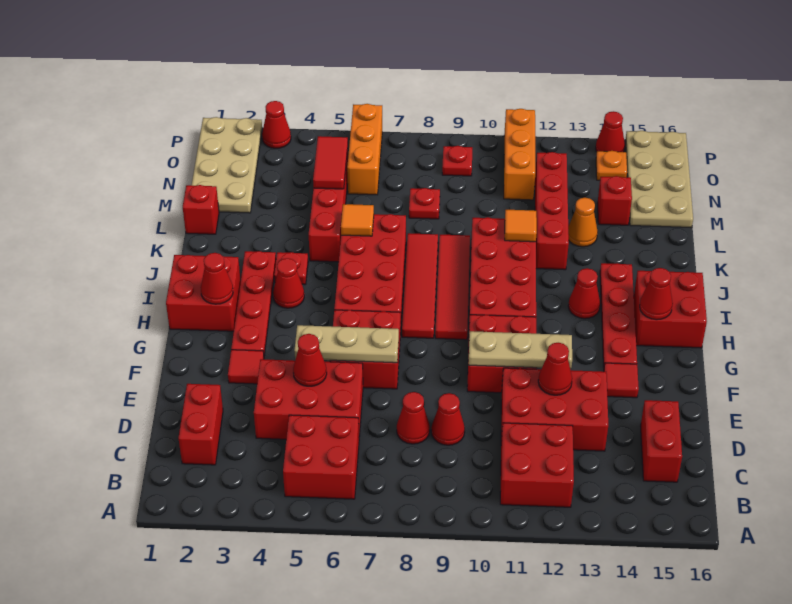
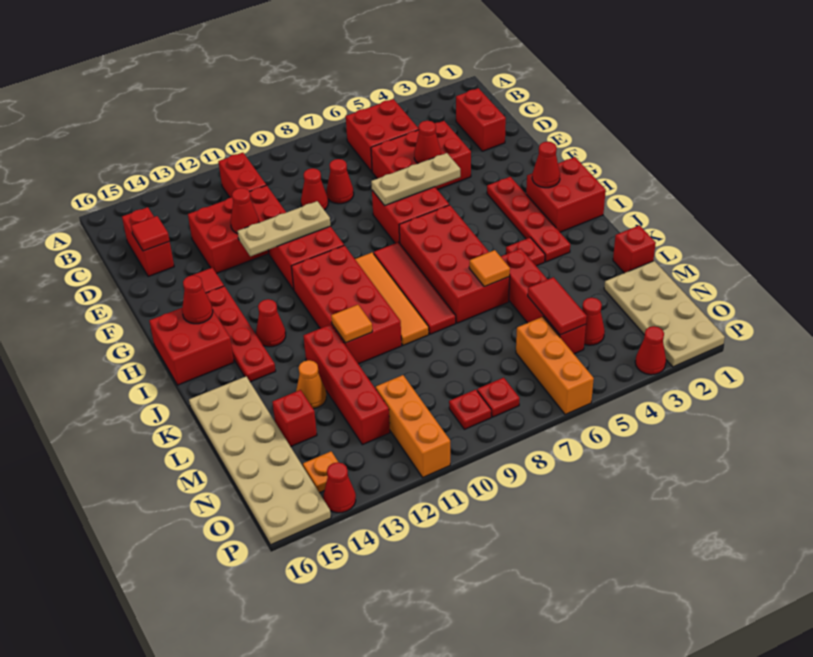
red brick B11:C12 level 1 -> red brick B11:C11 level 1
red tile F3 level 1 -> red tile D15 level 2
red tile H9:K9 level 1 -> orange tile H9:K9 level 1
red cone I4 level 1 -> red cone N4 level 1
red plate M8 level 1 -> red plate O8 level 1
tan plate M15:P16 level 1 -> tan plate K15:P16 level 1

